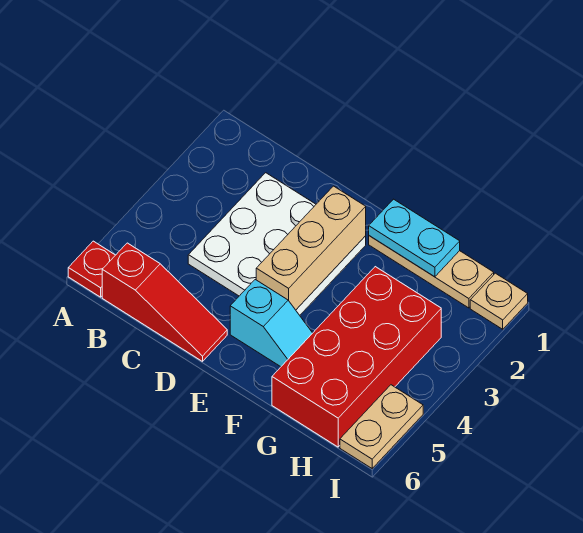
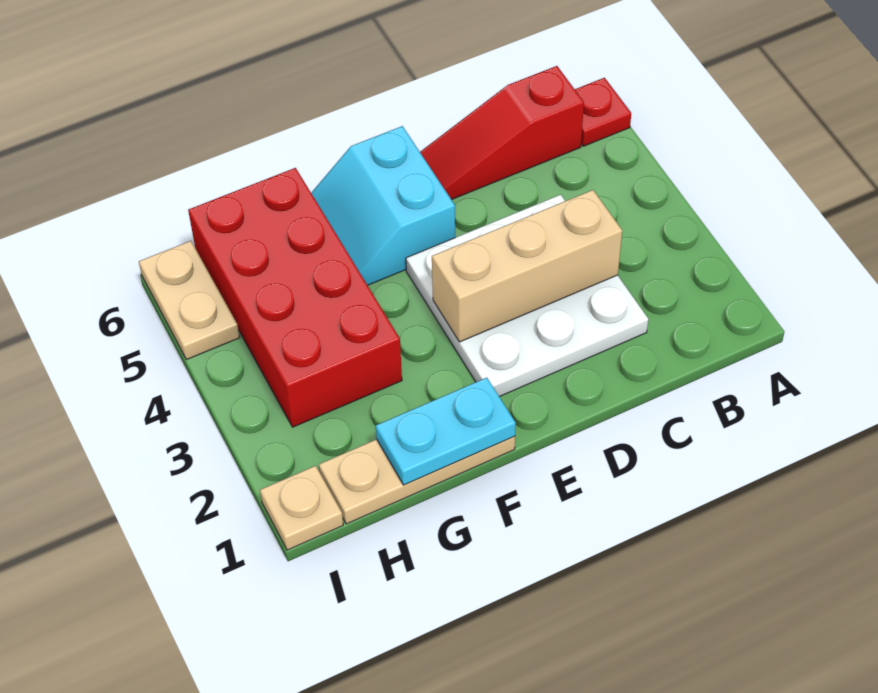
tan brick E2:E4 level 2 -> tan brick C3:E3 level 2
cyan slope E5:F5 level 1 top E -> cyan slope E5:F6 level 1 top E

